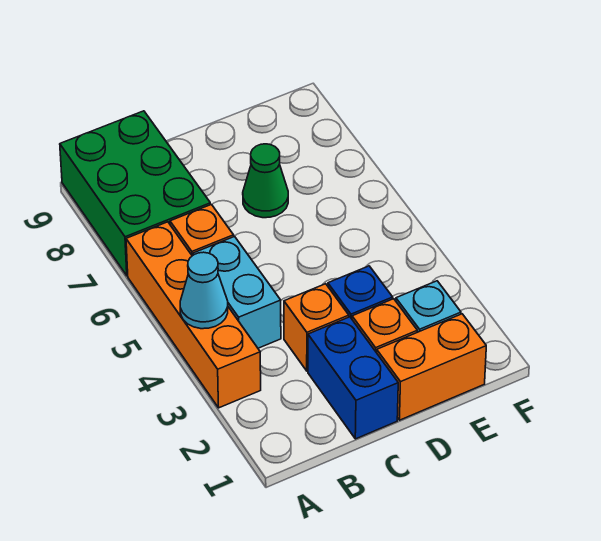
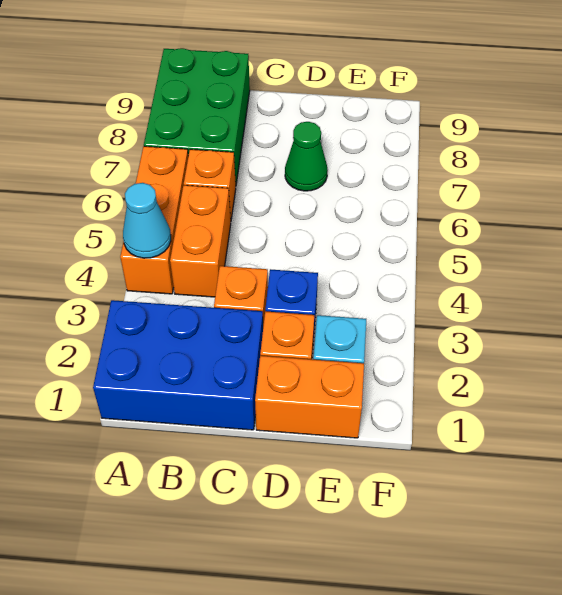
orange brick A3:A6 level 1 -> orange brick A4:A6 level 1
cyan brick B4:B5 level 1 -> orange brick B4:B5 level 1
blue brick C1:C2 level 1 -> blue brick A1:C2 level 1

